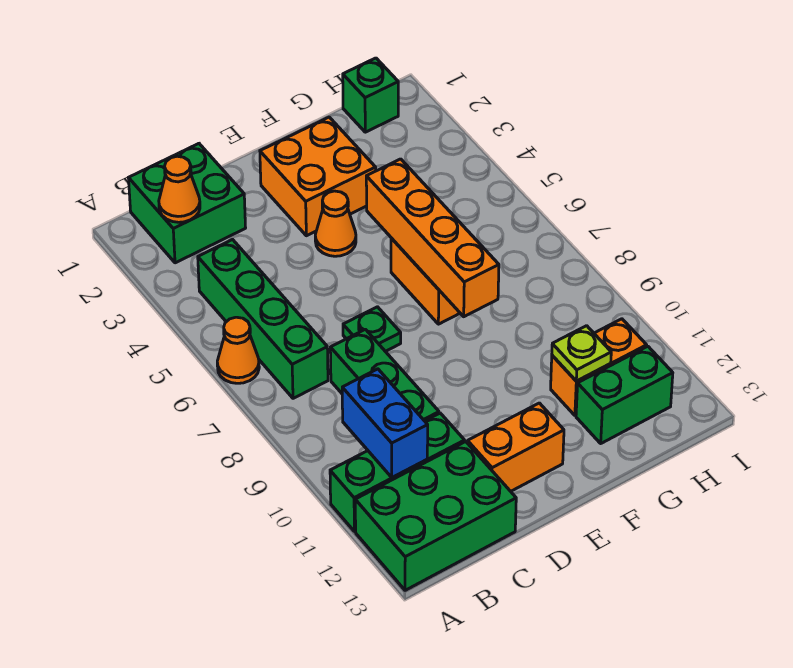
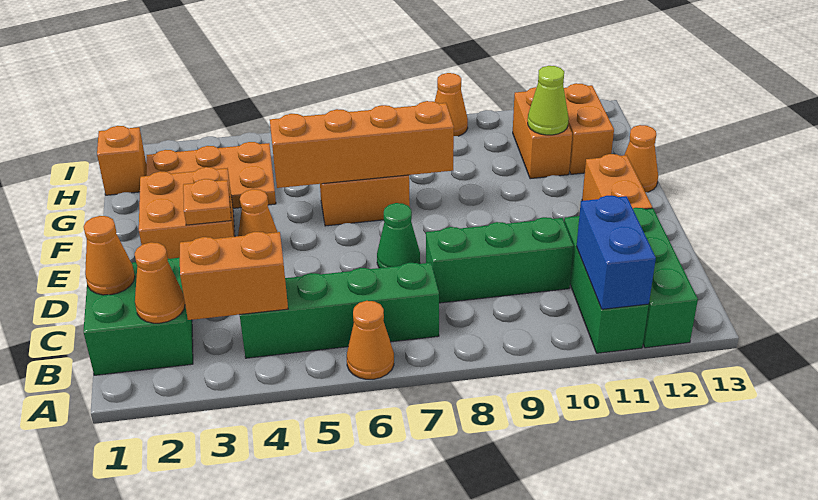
green brick A12:C13 level 1 -> green brick A12:C12 level 1
none -> orange brick B3:B4 level 2
blue brick B10:B11 level 2 -> blue brick A11:B11 level 2
none -> orange cone C1 level 2
green plate D7 level 1 -> green cone D7 level 1
none -> orange plate E3 level 2
none -> orange cone F13 level 1
none -> orange plate G2:H4 level 1
lime plate G11 level 2 -> lime cone G11 level 2
green brick G12:H12 level 1 -> orange brick G12:H12 level 1
green brick H1 level 1 -> orange brick H1 level 1
none -> orange cone I9 level 1

